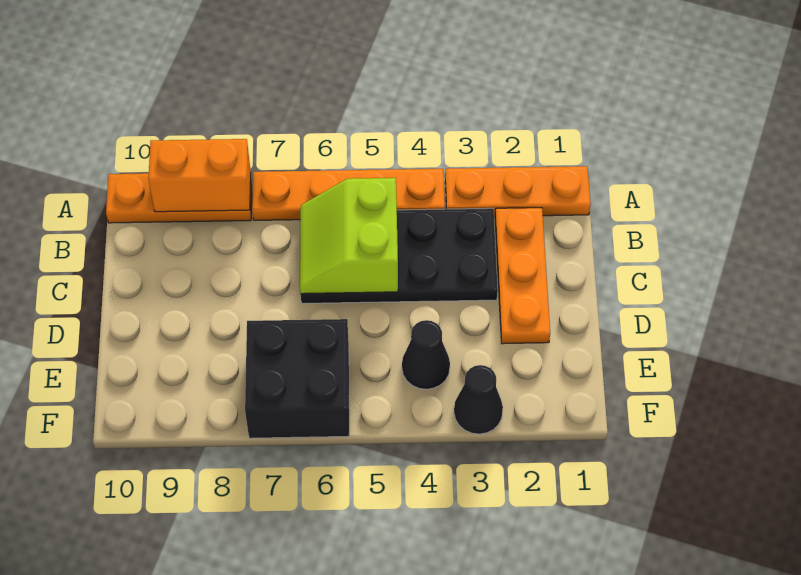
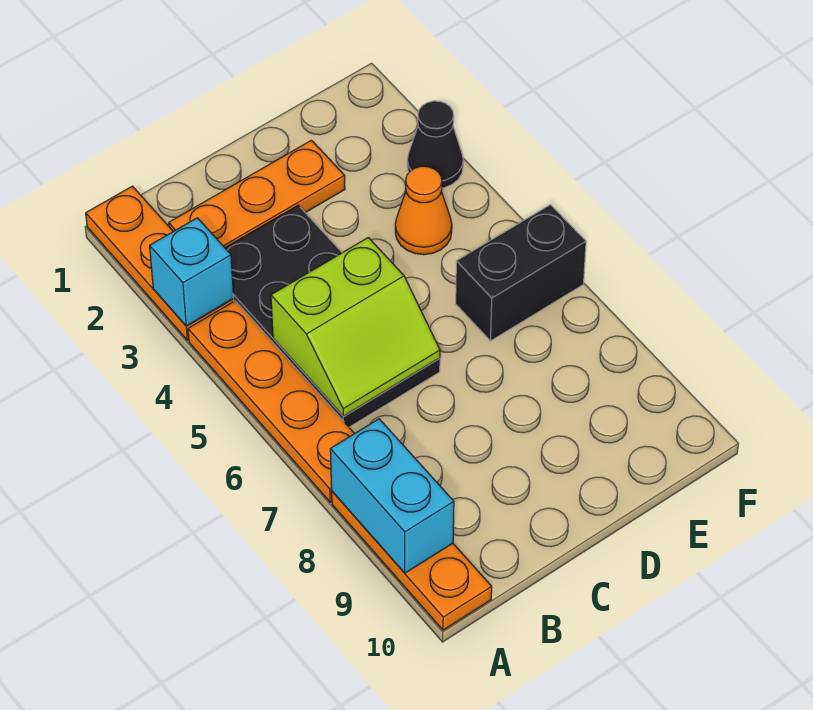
none -> cyan brick A3 level 2
orange brick A8:A9 level 2 -> cyan brick A8:A9 level 2
black cone E4 level 1 -> orange cone E4 level 1
black brick E6:F7 level 1 -> black brick E6:F6 level 1

